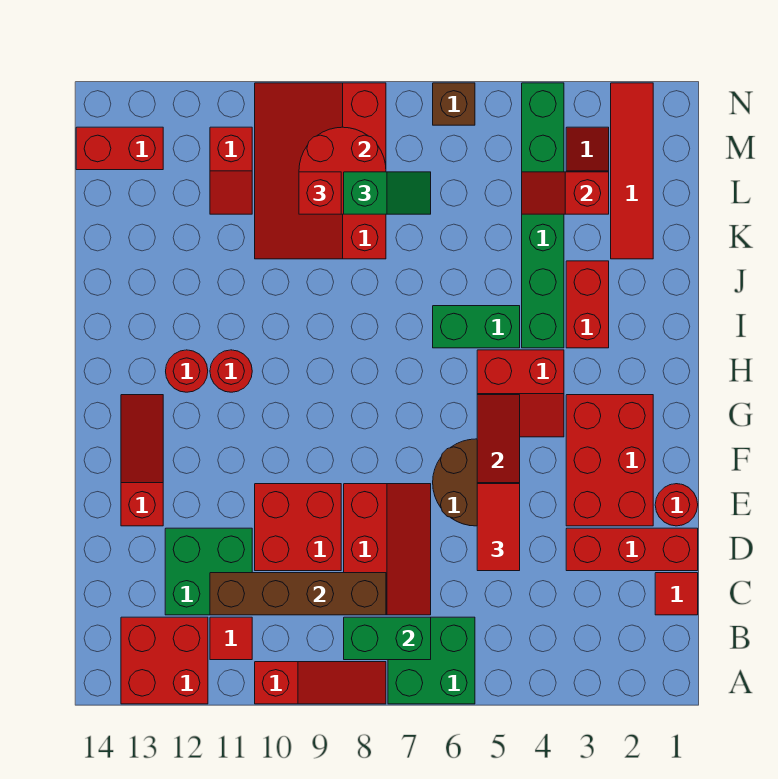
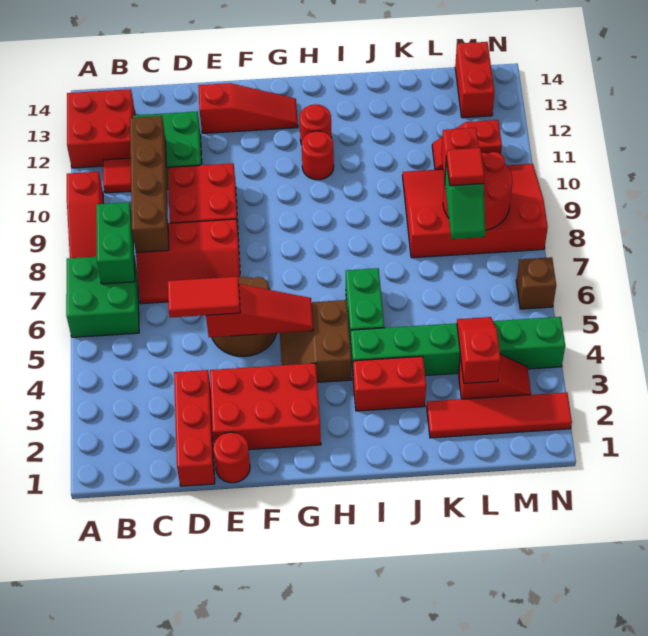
red tile C1 level 1 -> red tile L8 level 4
red slope G4:H5 level 1 top H -> brown slope G4:H5 level 1 top H

